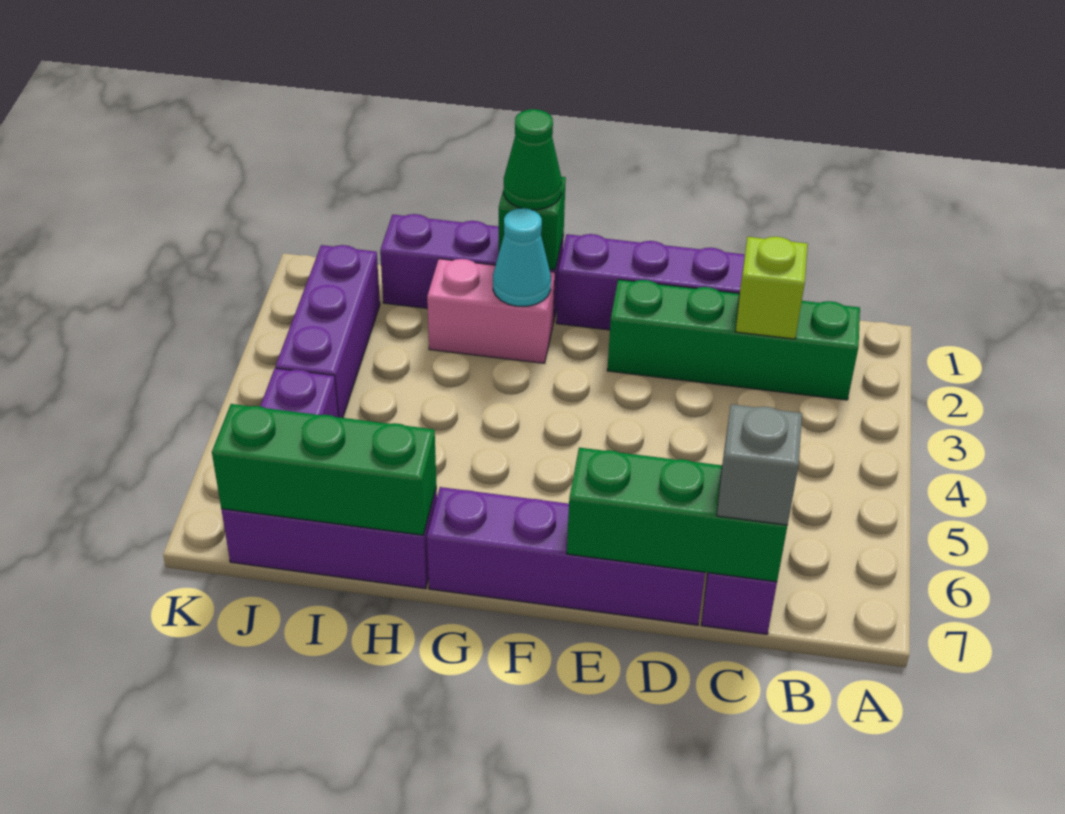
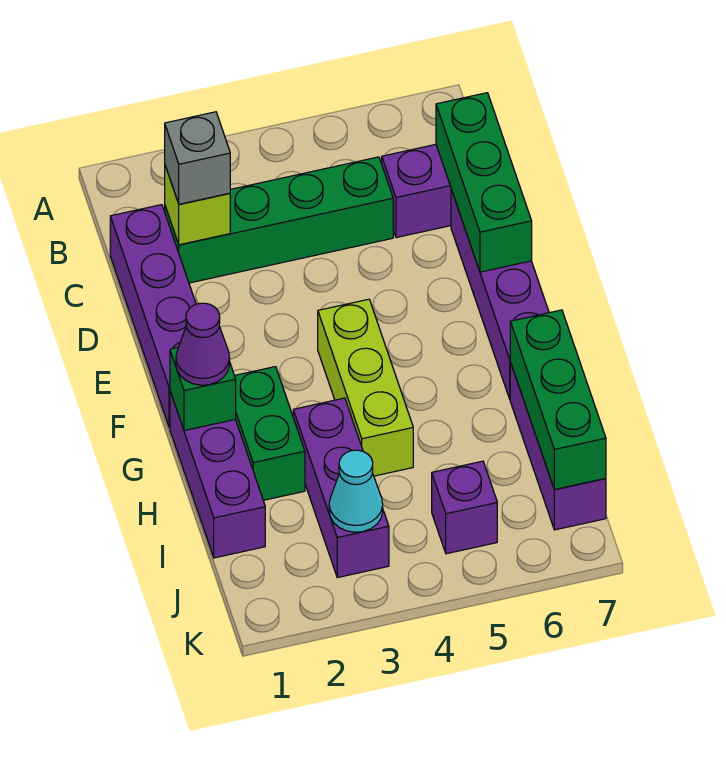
green brick B2:E2 level 1 -> green brick C2:C5 level 1
grey brick C7 level 3 -> grey brick C2 level 3
none -> lime brick F4:H4 level 1
green cone G1 level 3 -> purple cone G1 level 3
pink brick G2:H2 level 1 -> green brick G2:H2 level 1
cyan cone G2 level 2 -> cyan cone J3 level 2
purple brick J2:J4 level 1 -> purple brick H3:J3 level 1

